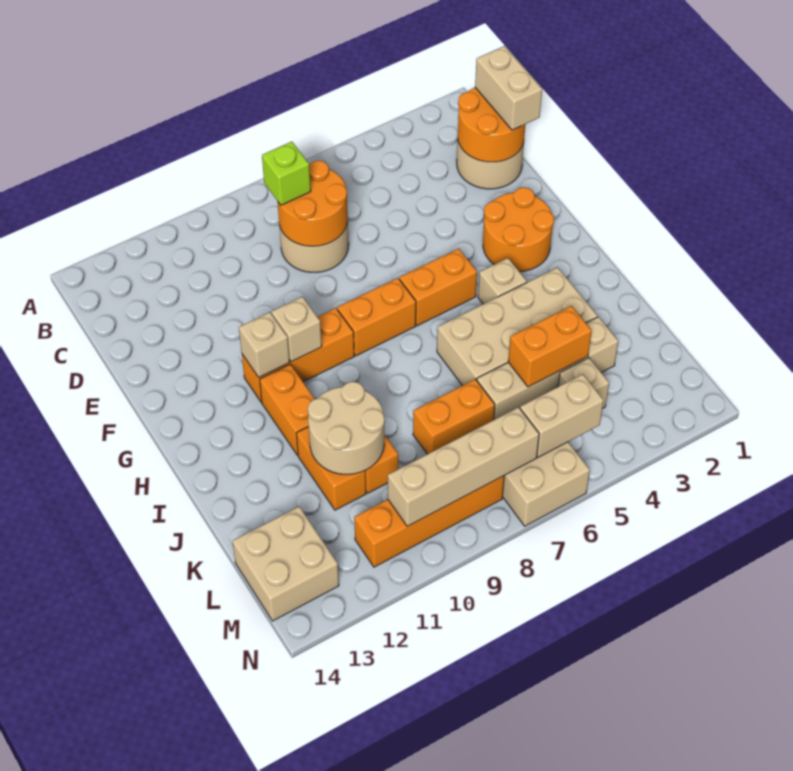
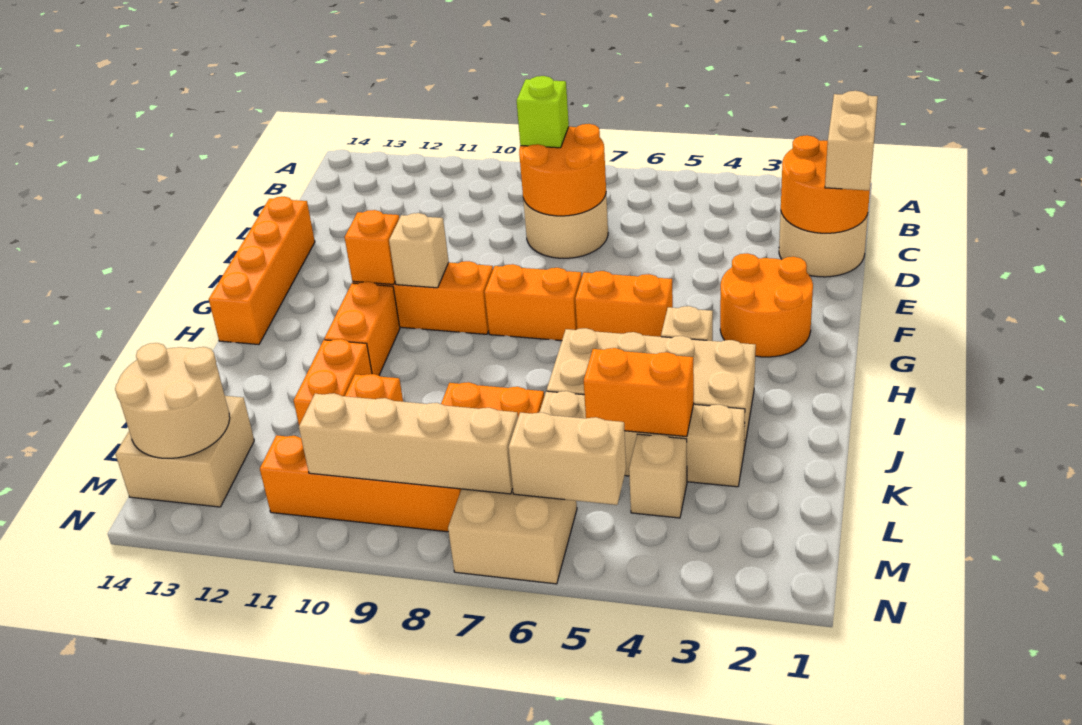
none -> orange brick E14:H14 level 1
tan brick G11 level 2 -> orange brick G11 level 2
tan round brick J10:K11 level 2 -> tan round brick L13:M14 level 2

